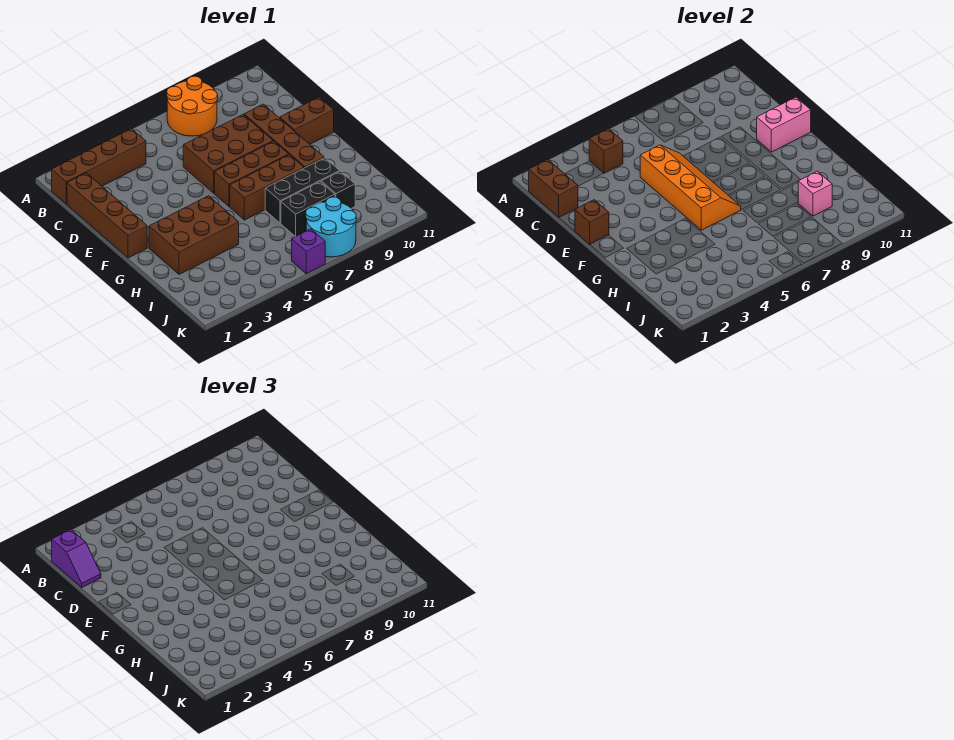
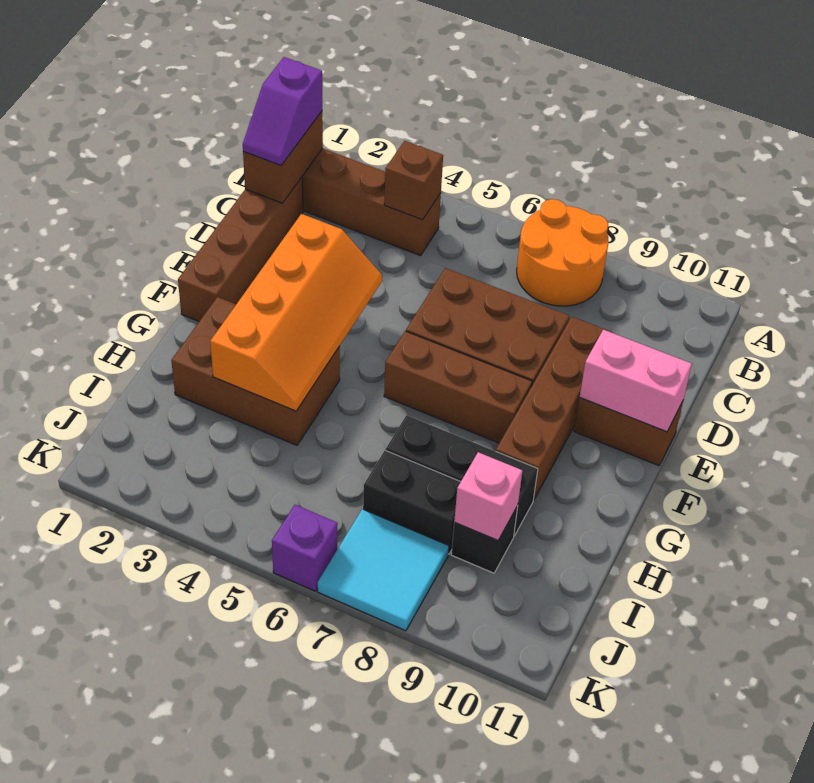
orange slope D5:G6 level 2 top 5 -> orange slope E3:H4 level 2 top 3
brown brick E1 level 2 -> none
brown brick G6:G8 level 1 -> none
cyan round brick J7:K8 level 1 -> cyan tile J7:K8 level 1

